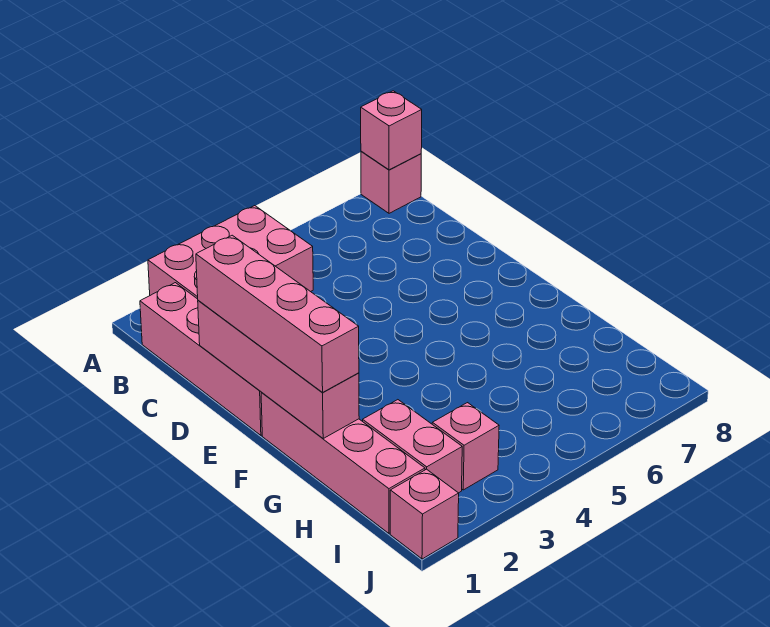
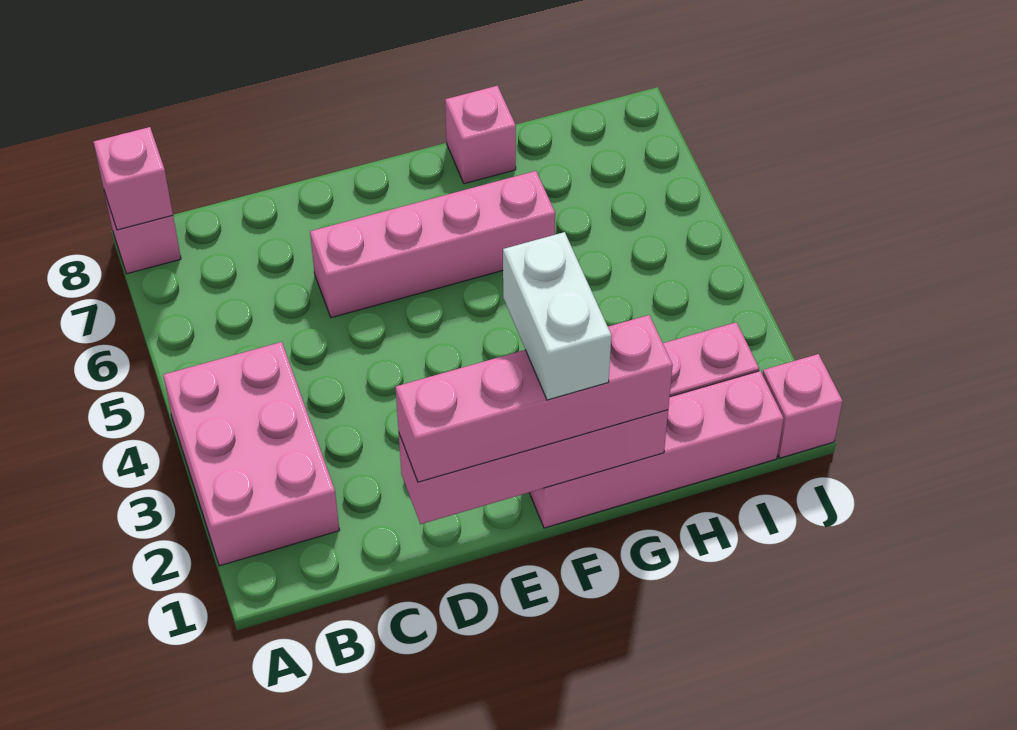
pink brick B1:E1 level 1 -> pink brick D6:G6 level 1
none -> white brick F1:F2 level 4
pink brick I3 level 1 -> pink brick G8 level 1

